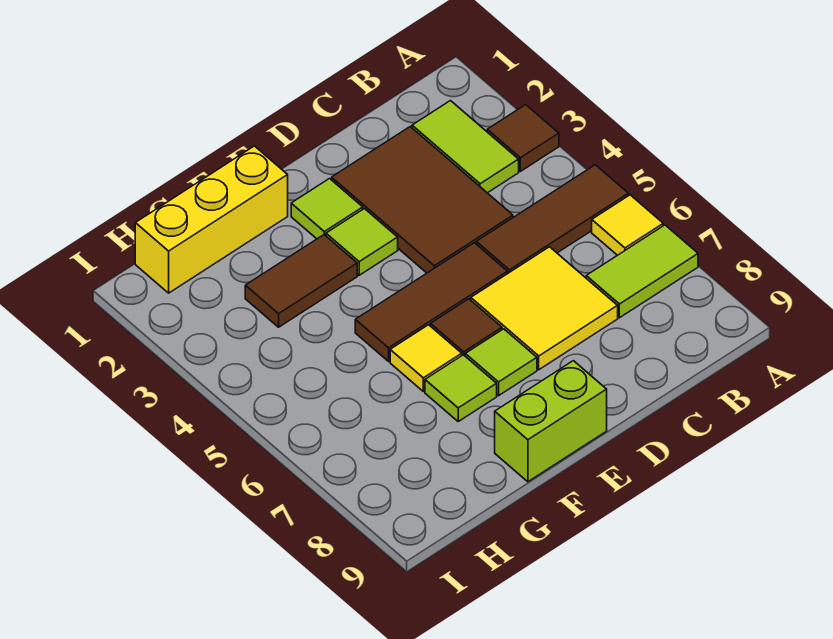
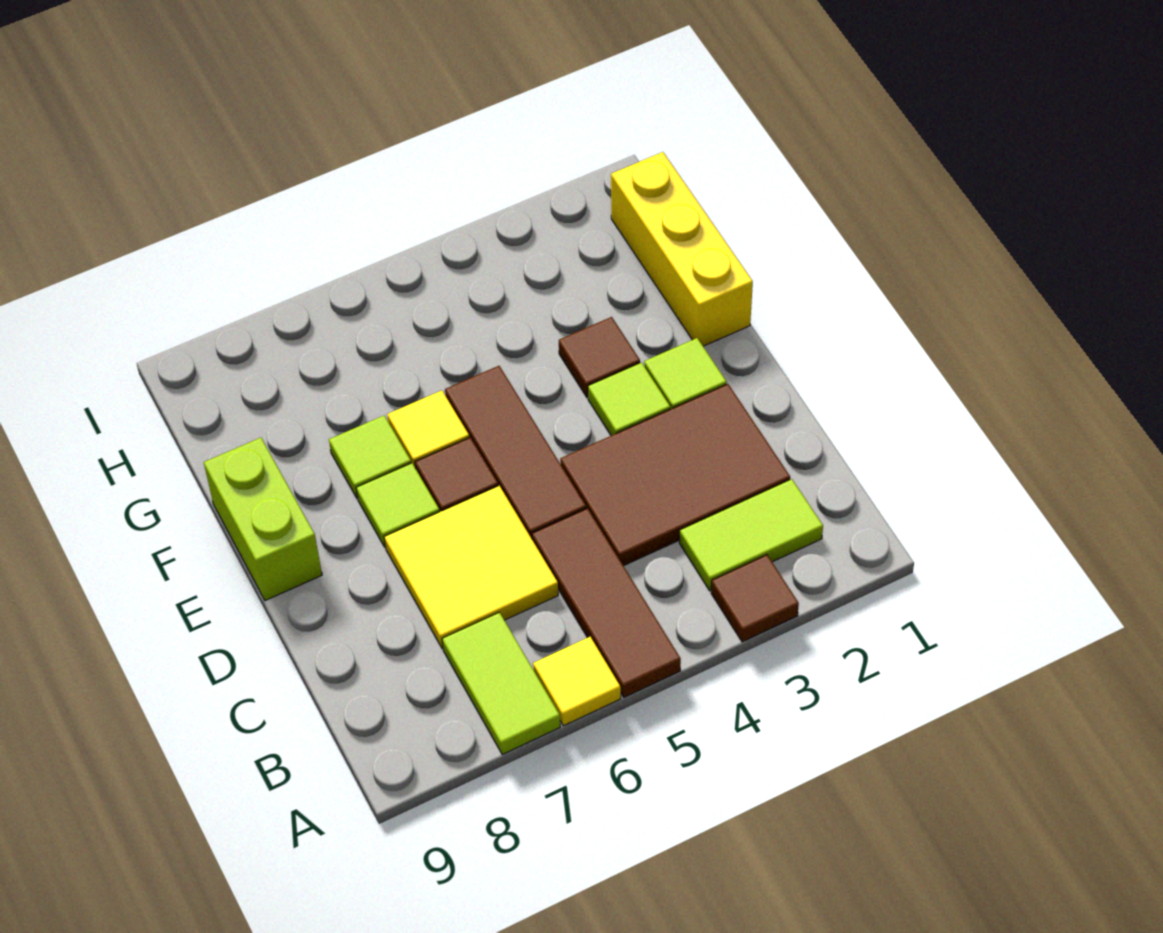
brown tile F3:G3 level 1 -> brown tile F3 level 1

